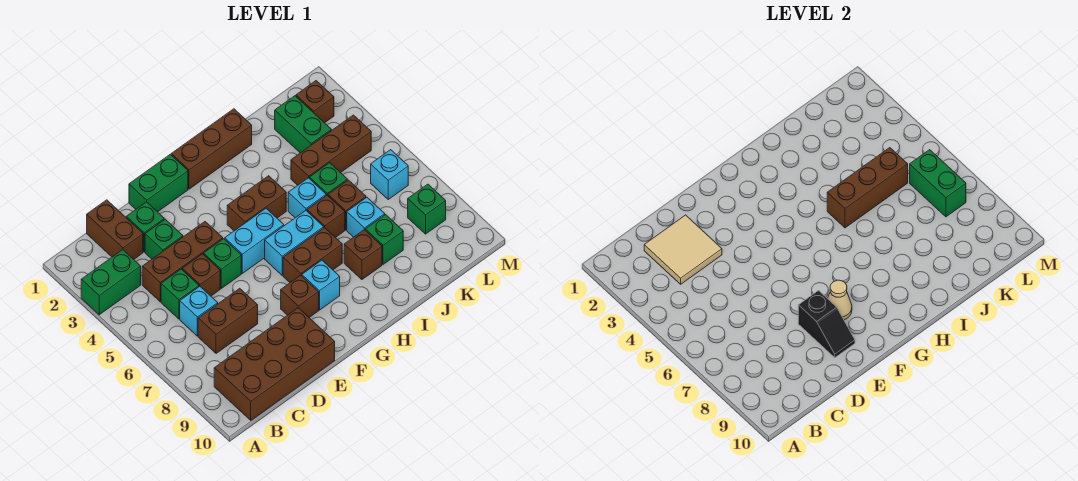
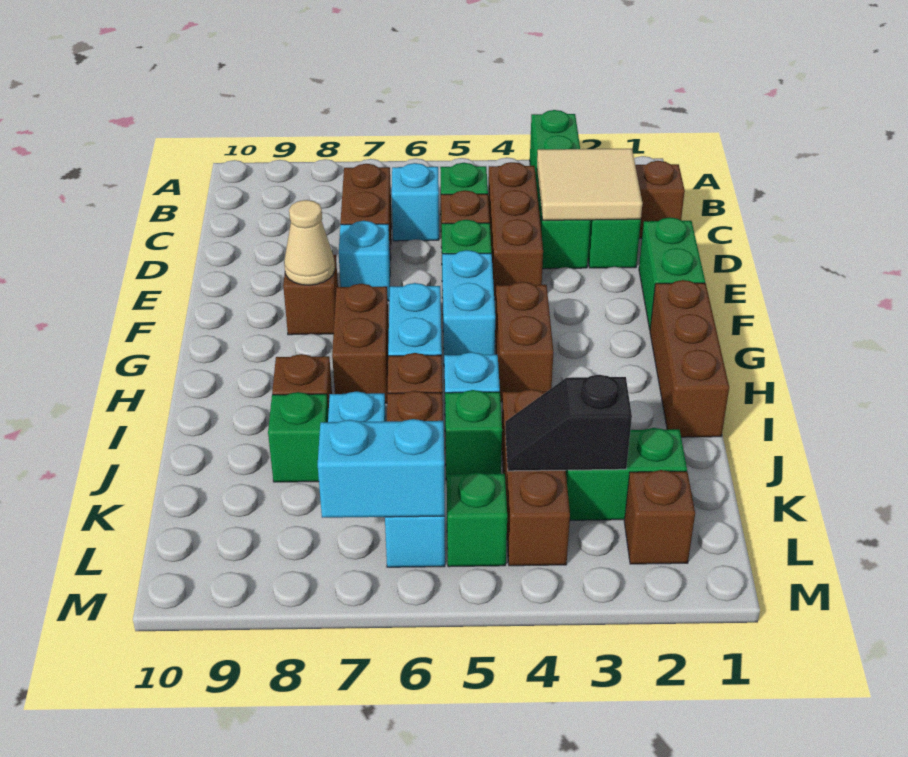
brown brick B9:E10 level 1 -> none
black slope E8:E9 level 2 top 8 -> black slope K3:K4 level 2 top 3
cyan brick G8 level 1 -> cyan brick E7 level 1
brown brick I5:K5 level 2 -> none
green brick L6:L7 level 2 -> cyan brick L6:L7 level 2
green brick L8 level 1 -> green brick L5 level 1

